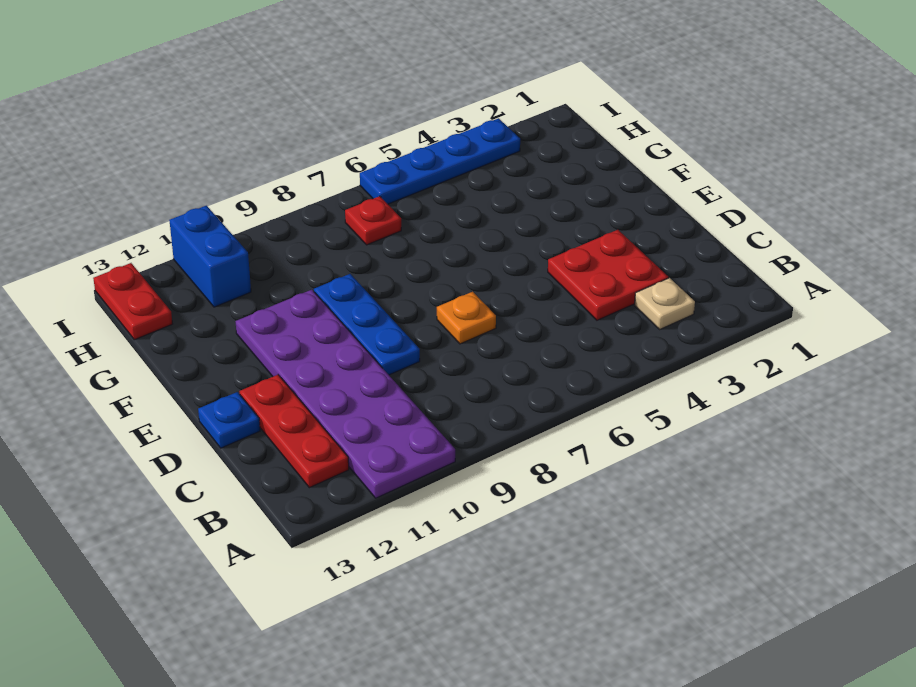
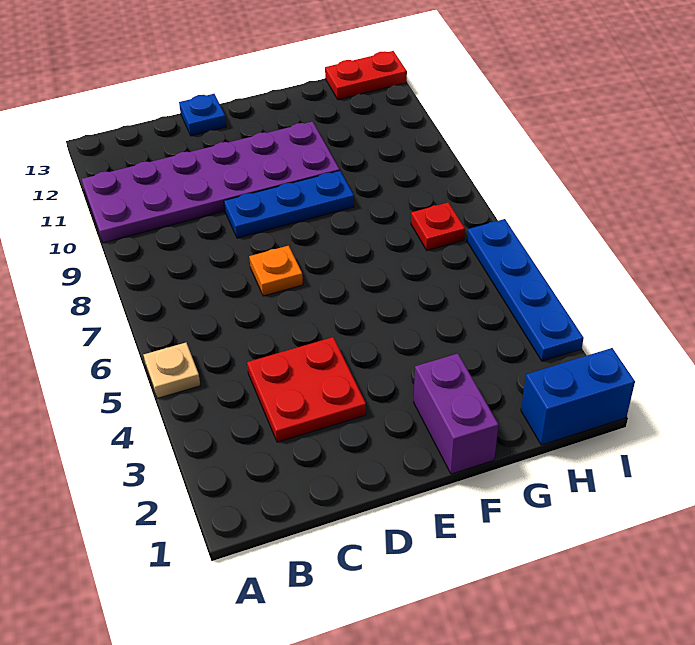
tan plate B3 level 1 -> tan plate A5 level 1
red plate B12:D12 level 1 -> none
none -> purple brick F1:F2 level 1
blue brick H11:I11 level 1 -> blue brick H1:I1 level 1

